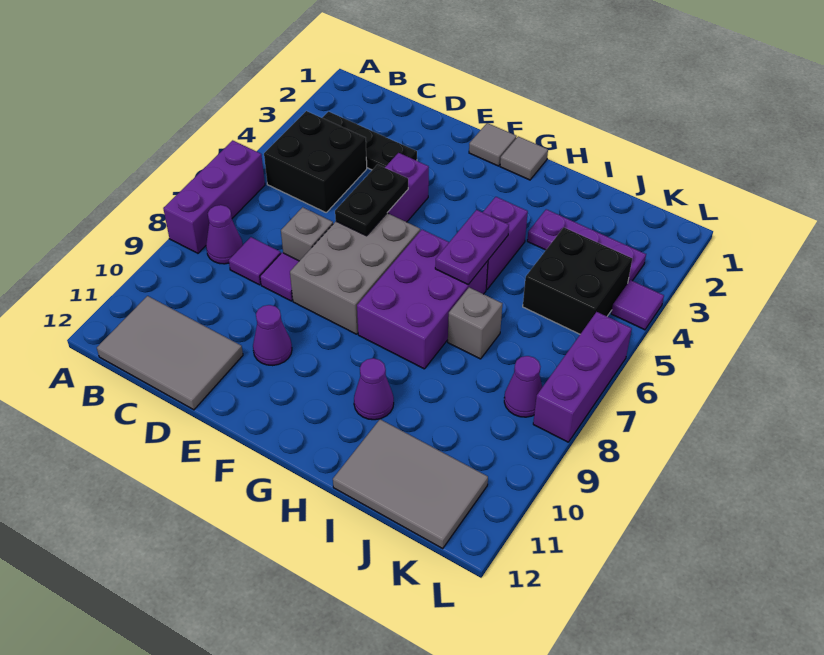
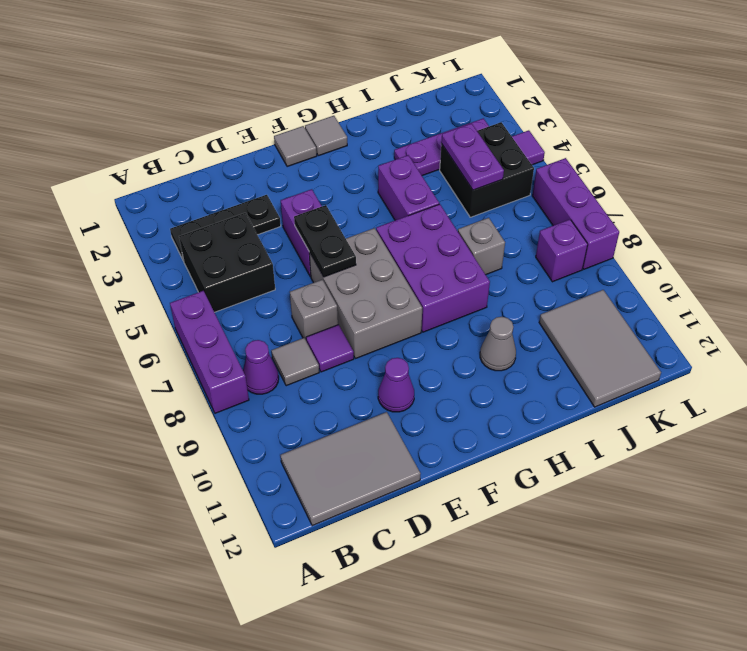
purple tile C8 level 1 -> grey tile C8 level 1
purple plate H5:H6 level 2 -> purple plate J4:J5 level 2
purple cone H10 level 1 -> grey cone H10 level 1
grey tile I11:K12 level 1 -> grey tile J10:K12 level 1
purple cone K8 level 1 -> purple brick K8 level 1

